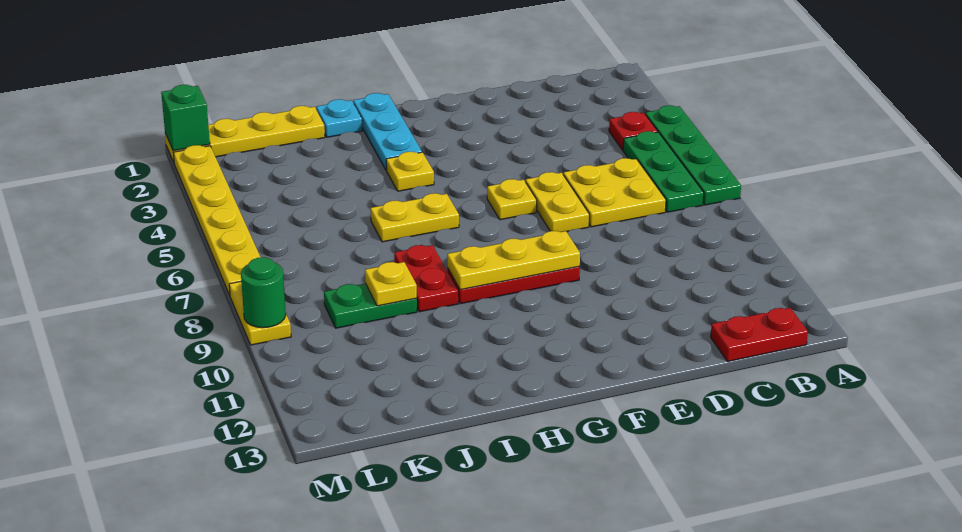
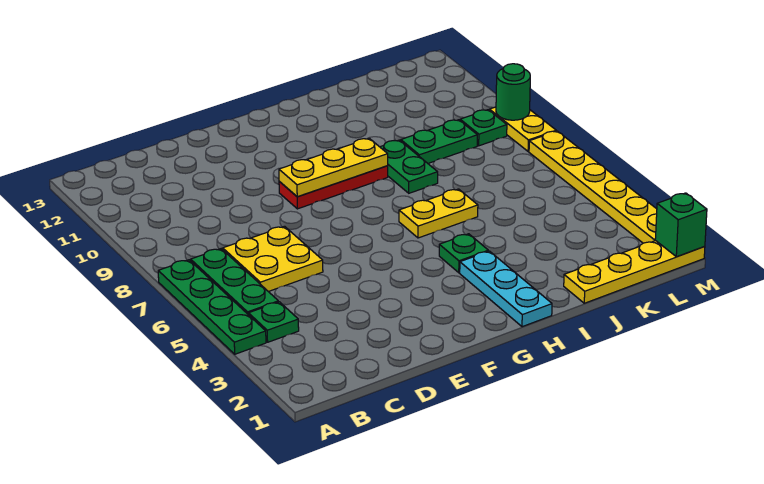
red plate B4 level 1 -> green plate B4 level 1
red plate B13:C13 level 1 -> none
yellow plate E6:E7 level 1 -> none
yellow plate F6 level 1 -> none
yellow plate H4 level 1 -> green plate H4 level 1
cyan plate I1 level 1 -> none
red plate I8:I9 level 1 -> green plate I8:I9 level 1
yellow plate J9 level 2 -> none
none -> green plate L9 level 1

